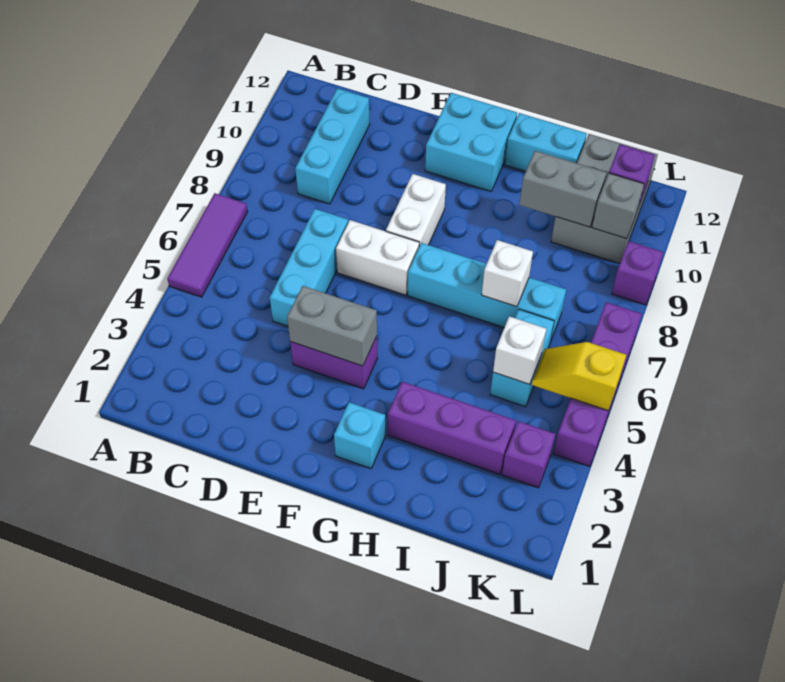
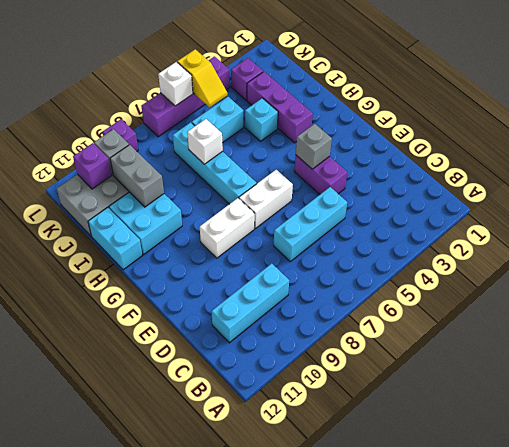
purple tile A5:A7 level 1 -> none
grey brick E4:F4 level 2 -> grey brick F4 level 2
white brick E7:F7 level 1 -> white brick F6:F7 level 1
cyan brick F11:G12 level 1 -> cyan brick H10:I11 level 1
cyan brick G2 level 1 -> cyan brick I4 level 1
white brick J5 level 2 -> white brick L6 level 2

